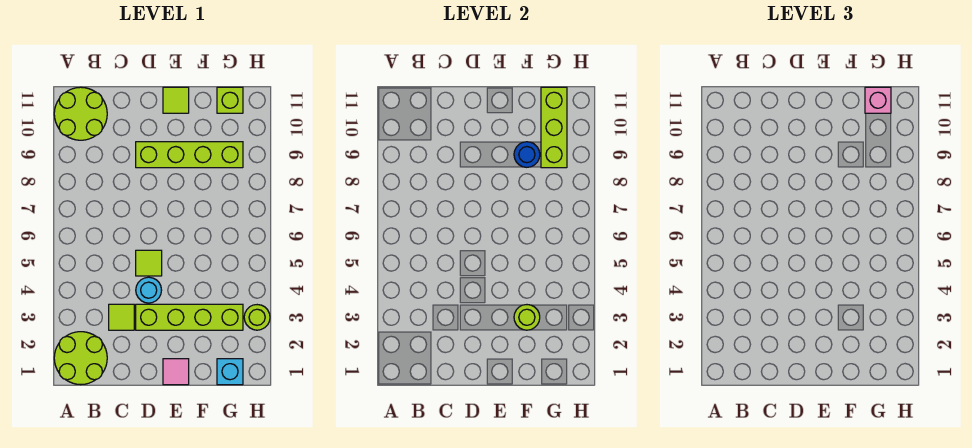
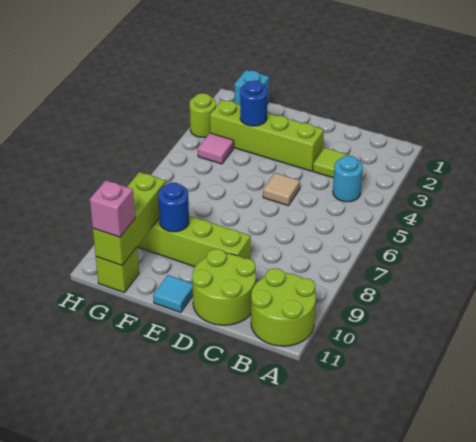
lime round brick A1:B2 level 1 -> lime round brick C10:D11 level 1
cyan round brick D4 level 1 -> cyan round brick B4 level 1
lime tile D5 level 1 -> tan tile D5 level 1
pink tile E1 level 1 -> pink tile G4 level 1
lime tile E11 level 1 -> cyan tile E11 level 1
lime round brick F3 level 2 -> blue round brick F3 level 2

